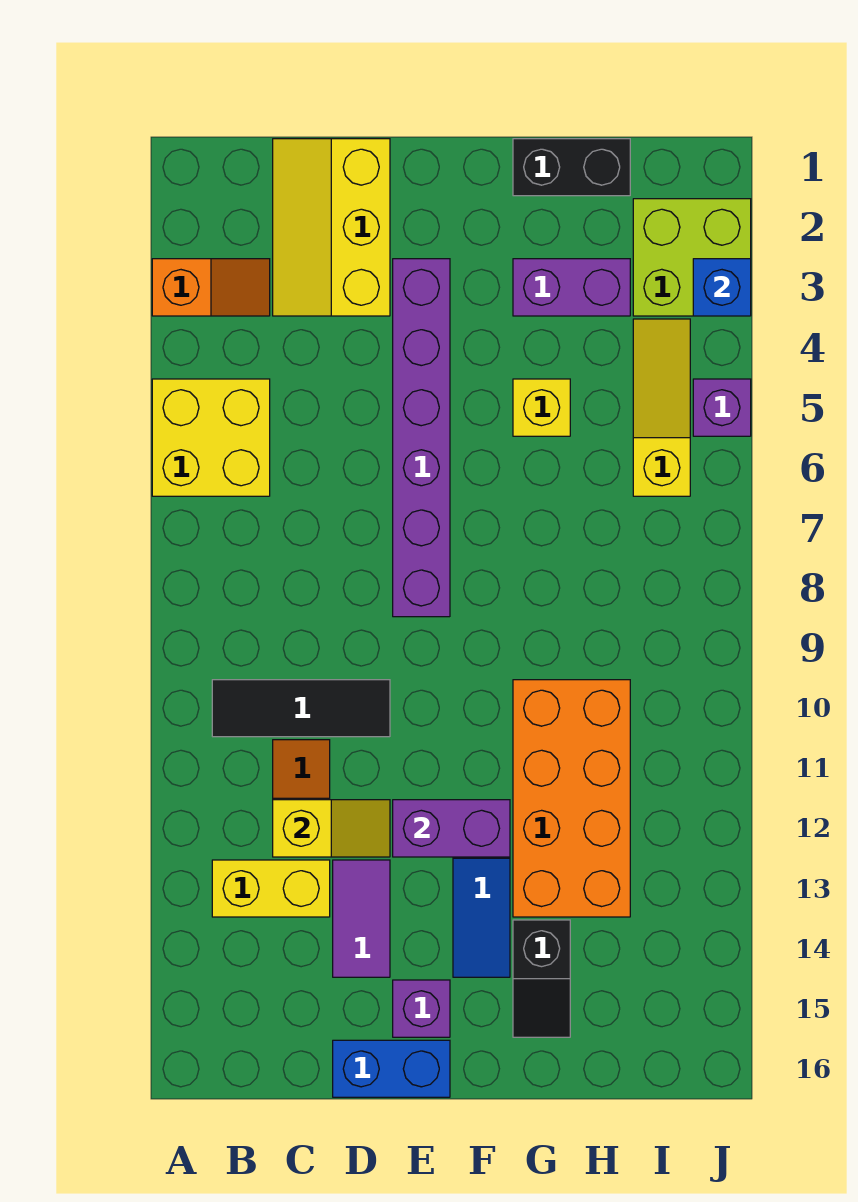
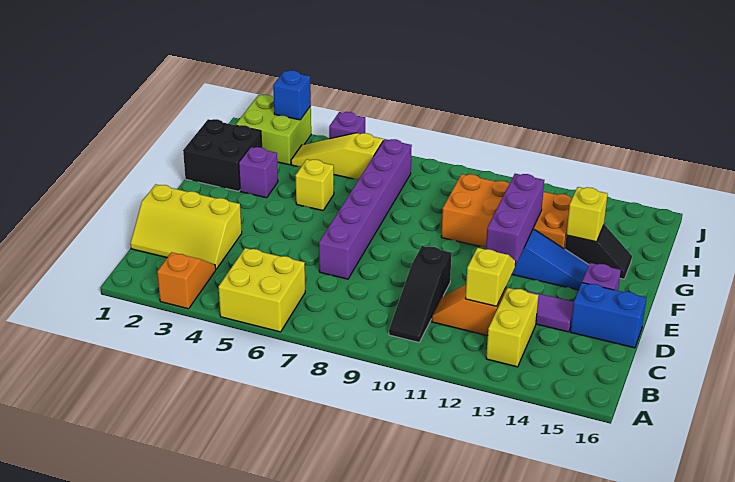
black tile B10:D10 level 1 -> black slope B10:D10 level 1 top D
blue brick D16:E16 level 1 -> blue brick D15:D16 level 1
purple brick E3:E8 level 1 -> purple brick D7:I7 level 1
purple brick E12:F12 level 2 -> purple brick E12:G12 level 2
black brick G1:H1 level 1 -> black brick G1:H2 level 1
purple brick G3:H3 level 1 -> purple brick G3 level 1
none -> yellow brick G14 level 2

